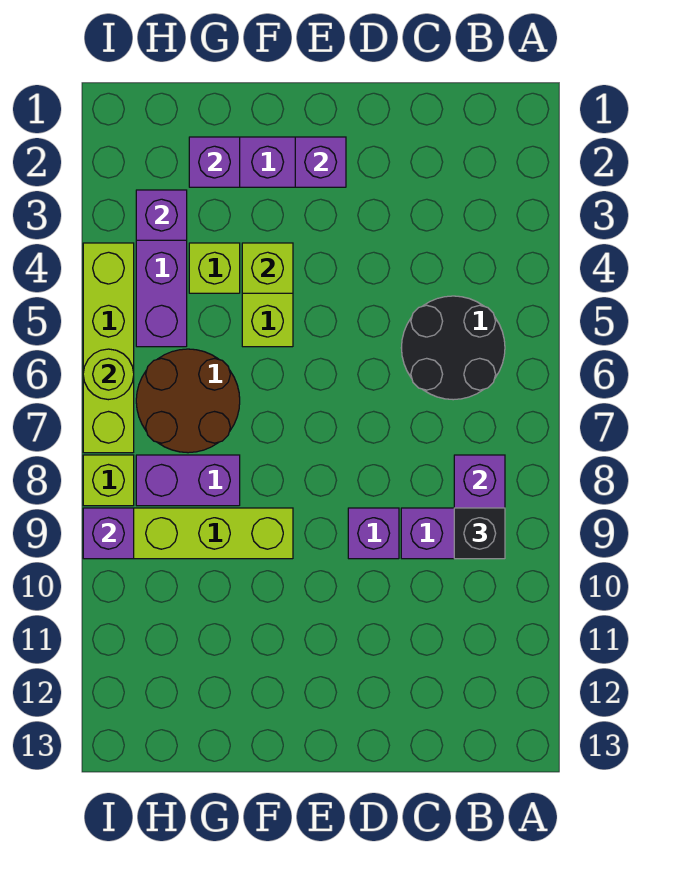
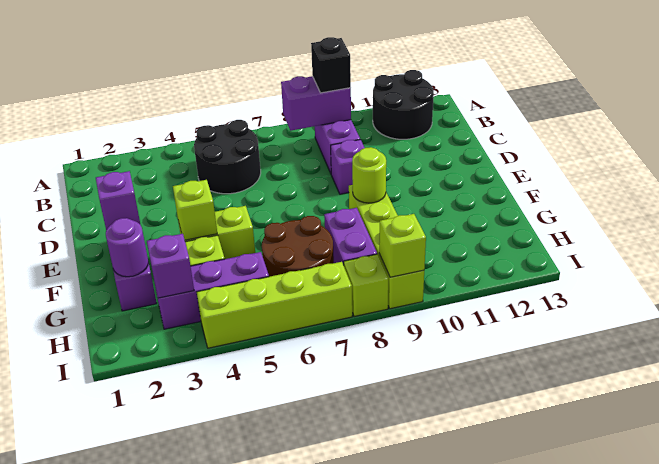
none -> black round brick A11:B12 level 1
purple brick G2 level 2 -> purple round brick G2 level 2
lime round brick I6 level 2 -> lime round brick F9 level 2
purple brick I9 level 2 -> lime brick I9 level 2

